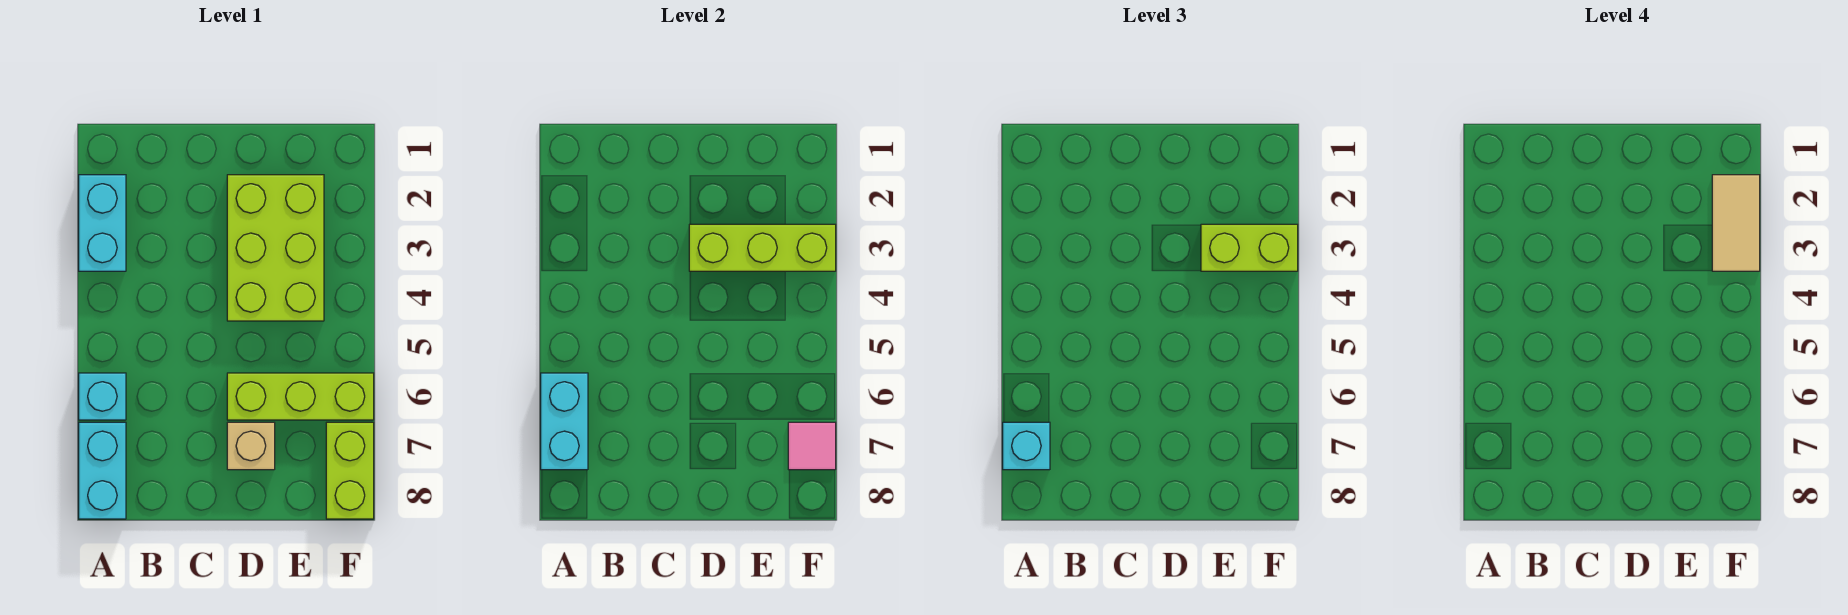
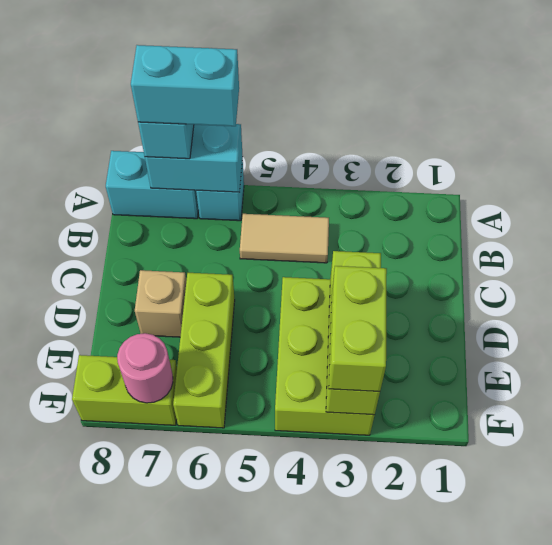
cyan brick A2:A3 level 1 -> cyan brick A6:A7 level 4
lime brick D2:E4 level 1 -> lime brick D3:F4 level 1
tan tile F2:F3 level 4 -> tan tile B4:B5 level 1
pink tile F7 level 2 -> pink round brick F7 level 2

